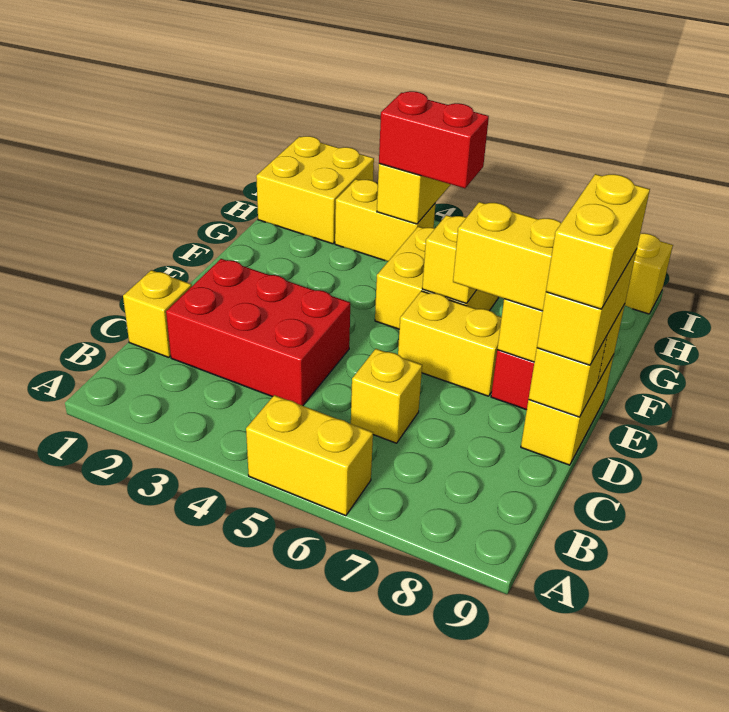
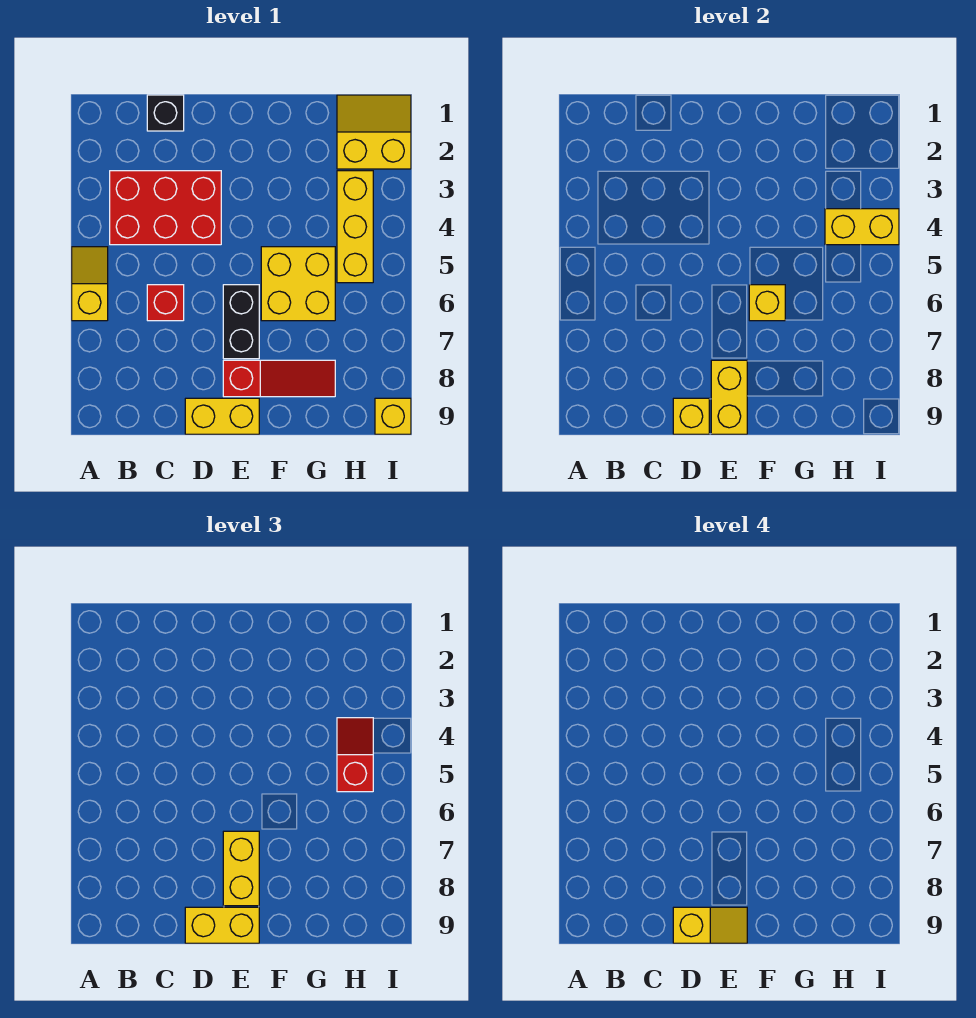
yellow brick A5:A6 level 1 -> yellow slope A5:A6 level 1 top 6
yellow brick C1 level 1 -> black brick C1 level 1
red brick C2:D4 level 1 -> red brick B3:D4 level 1
yellow brick C6 level 1 -> red brick C6 level 1
yellow brick D9:E9 level 4 -> yellow slope D9:E9 level 4 top D
yellow brick E6:E7 level 1 -> black brick E6:E7 level 1
yellow brick H1:I2 level 1 -> yellow slope H1:I2 level 1 top 2
yellow brick H3:H4 level 1 -> yellow brick H3:H5 level 1
red brick H4:H5 level 3 -> red slope H4:H5 level 3 top 5

